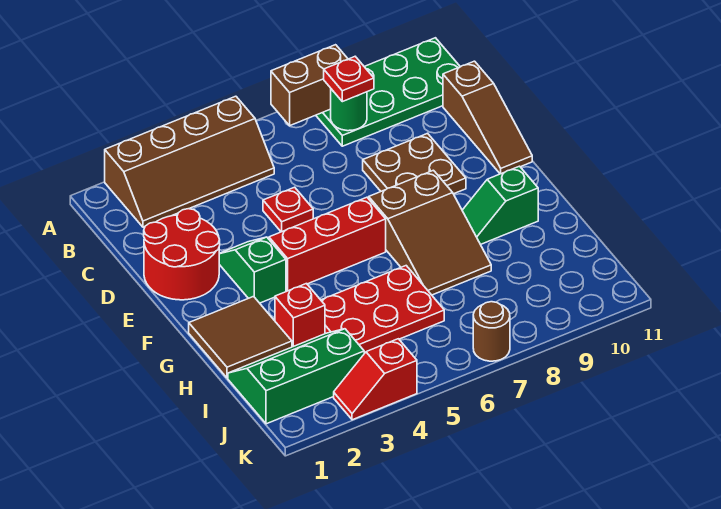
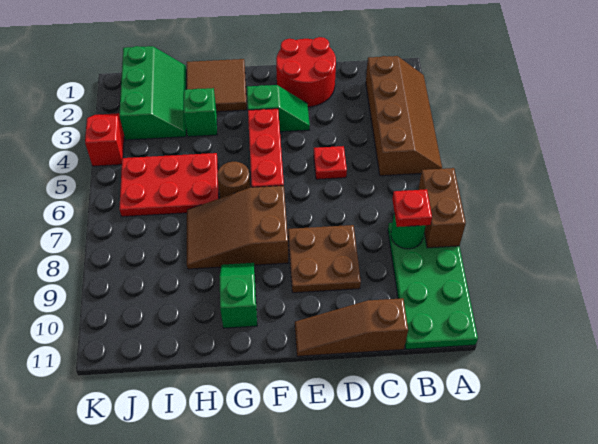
brown slope A2:B5 level 1 top A -> brown slope A2:B5 level 1 top B
red brick H3 level 1 -> green brick H3 level 1
red plate H4:I6 level 1 -> red plate H5:J6 level 1
brown round brick K7 level 1 -> brown round brick G6 level 1

